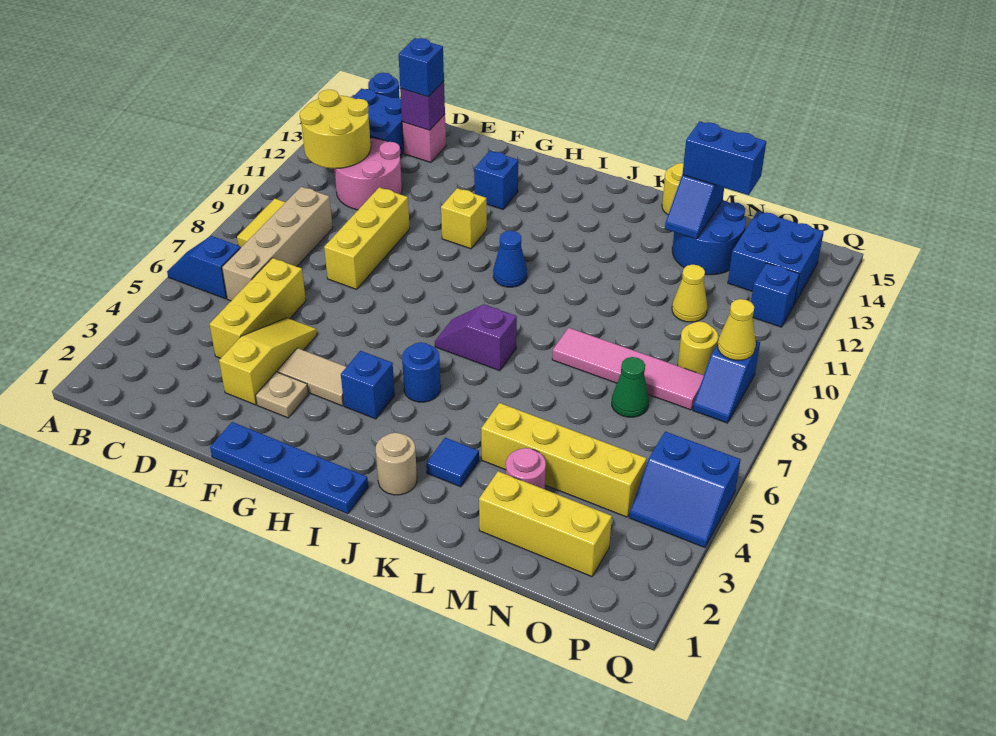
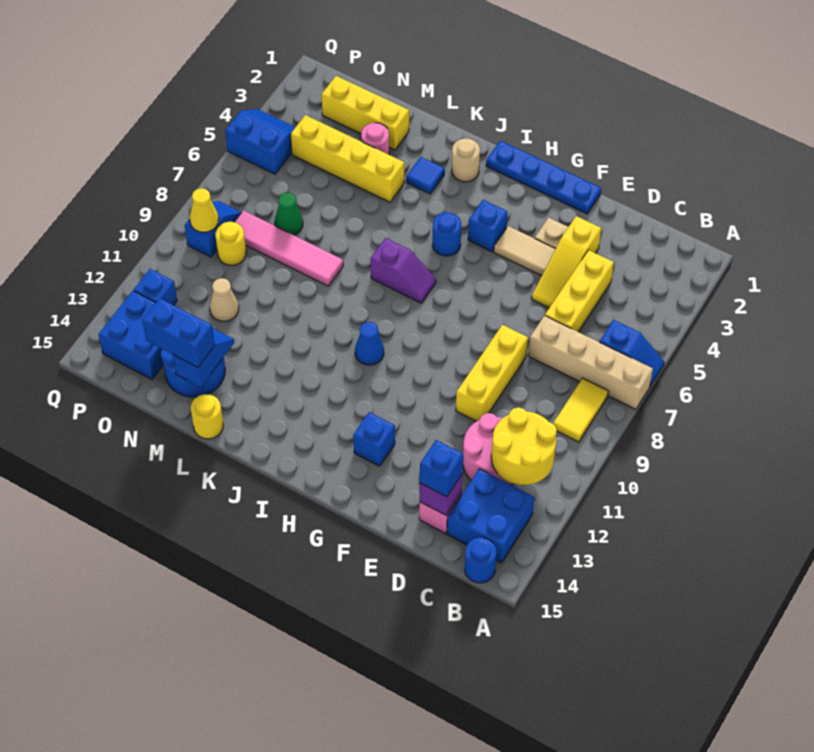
tan brick C6:C9 level 1 -> tan brick A7:D7 level 1
yellow brick G11 level 1 -> none
yellow cone N11 level 1 -> tan cone N11 level 1

